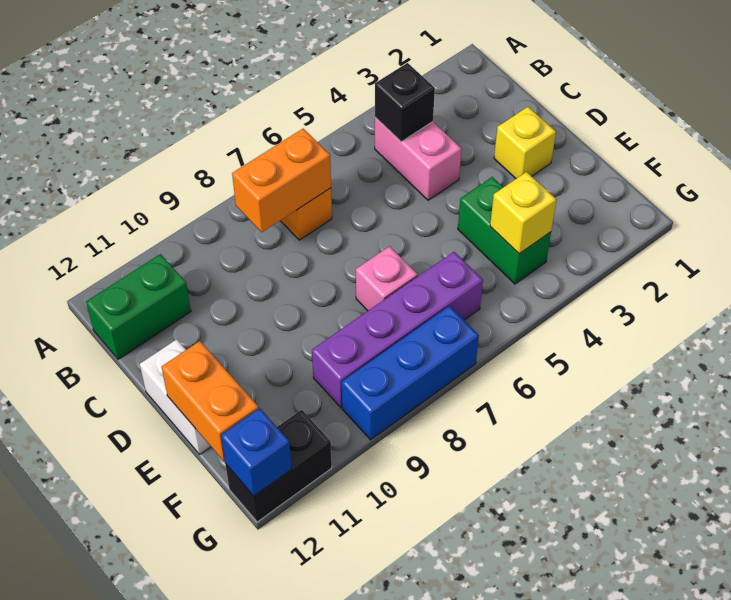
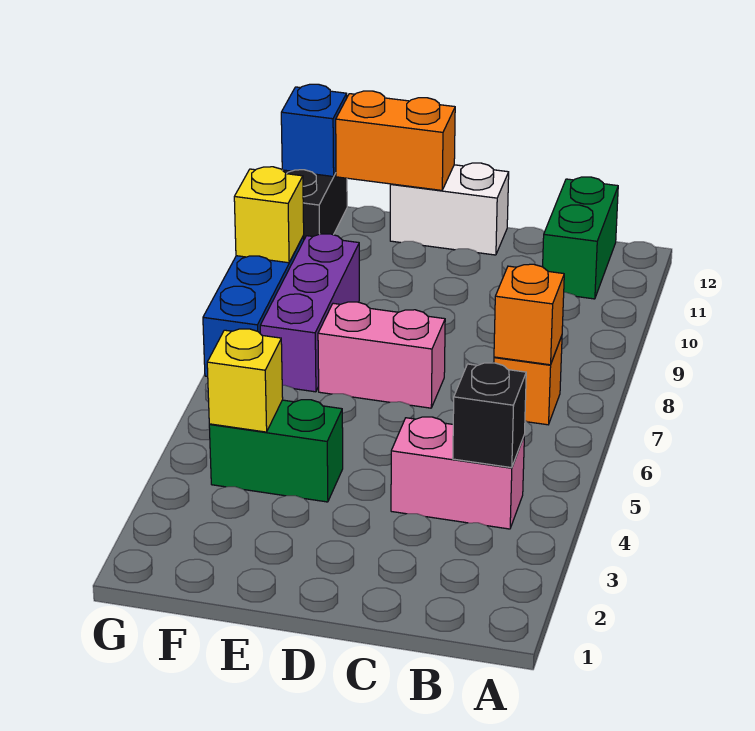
orange brick B7:B8 level 2 -> orange brick B7 level 2
yellow brick D2 level 1 -> yellow brick G9 level 2
pink brick E7 level 1 -> pink brick D7:E7 level 1
purple brick F6:F9 level 1 -> purple brick F7:F9 level 1

